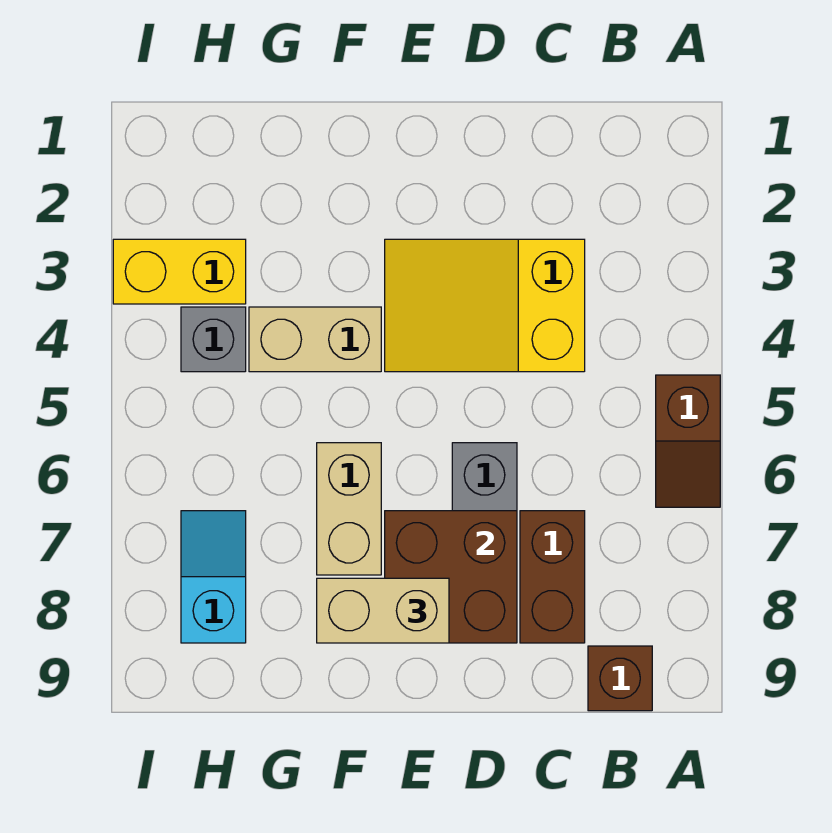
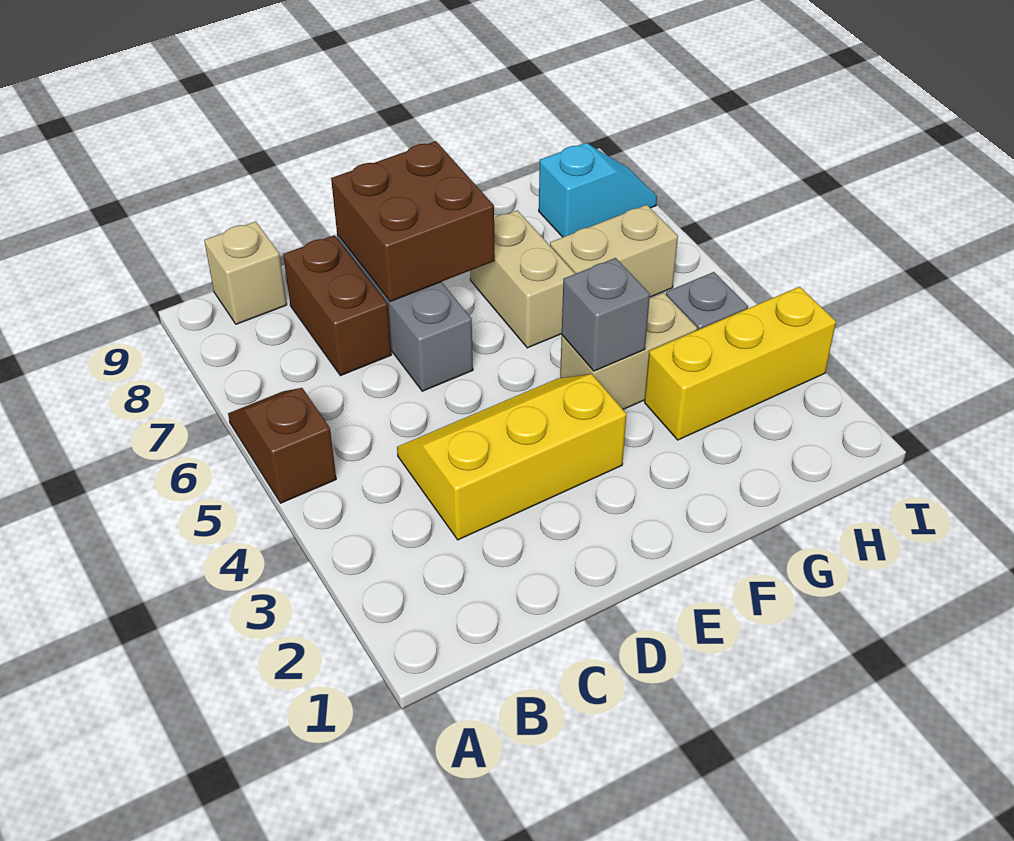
brown brick B9 level 1 -> tan brick B9 level 1
yellow slope C3:E4 level 1 top C -> yellow slope C3:E4 level 1 top 3
tan brick E8:F8 level 3 -> tan brick G6:H6 level 1
none -> grey brick F4 level 2
yellow brick H3:I3 level 1 -> yellow brick G3:I3 level 1
cyan slope H7:H8 level 1 top 8 -> cyan slope H8:I8 level 1 top H

